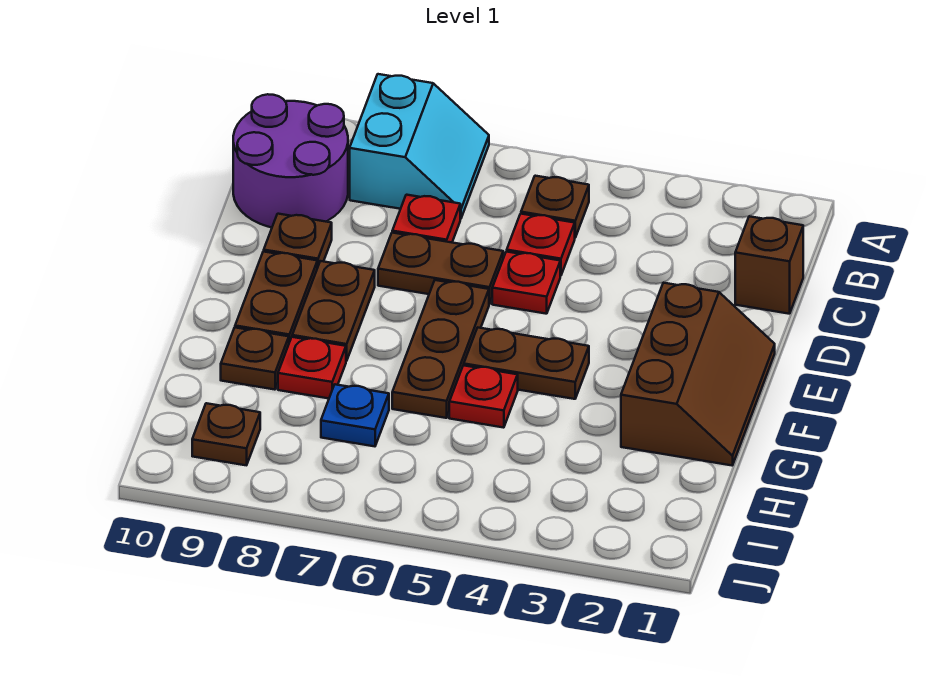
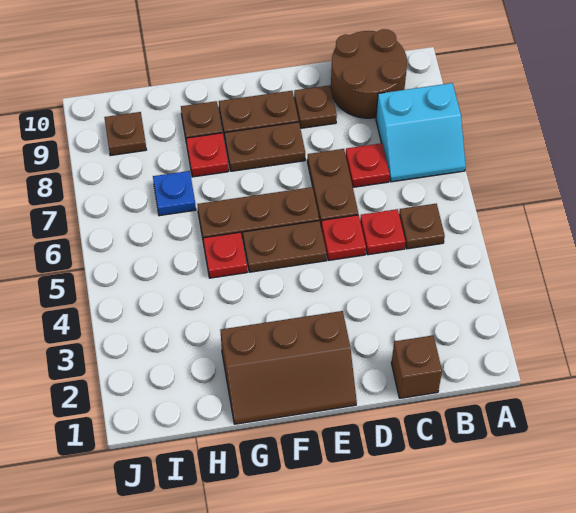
purple round brick B9:C10 level 1 -> brown round brick B9:C10 level 1
brown plate F4:F5 level 1 -> brown plate E5:F5 level 1

